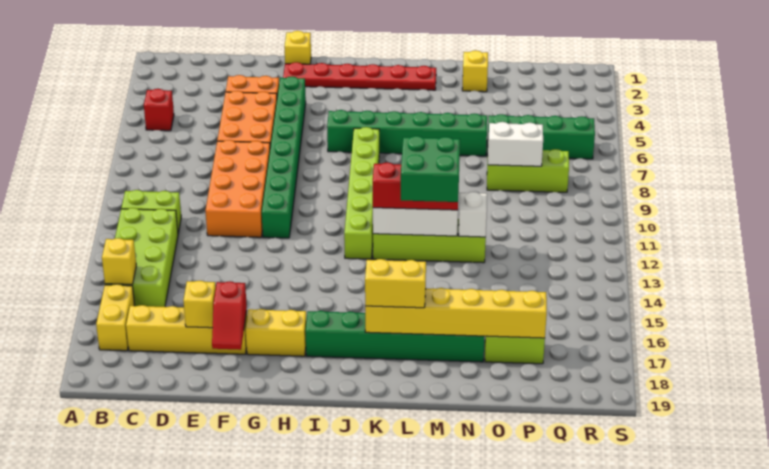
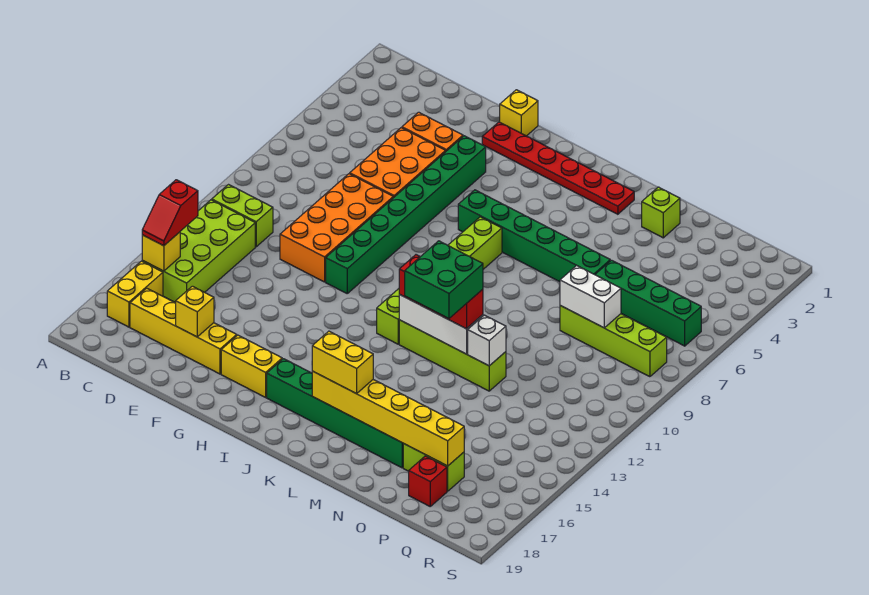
red brick B5 level 1 -> red brick P18 level 1
red slope F17:F18 level 2 top 17 -> red slope B14:B15 level 3 top 14
yellow brick N2 level 1 -> lime brick N2 level 1
lime brick O8:Q8 level 1 -> lime brick O8:R8 level 1

